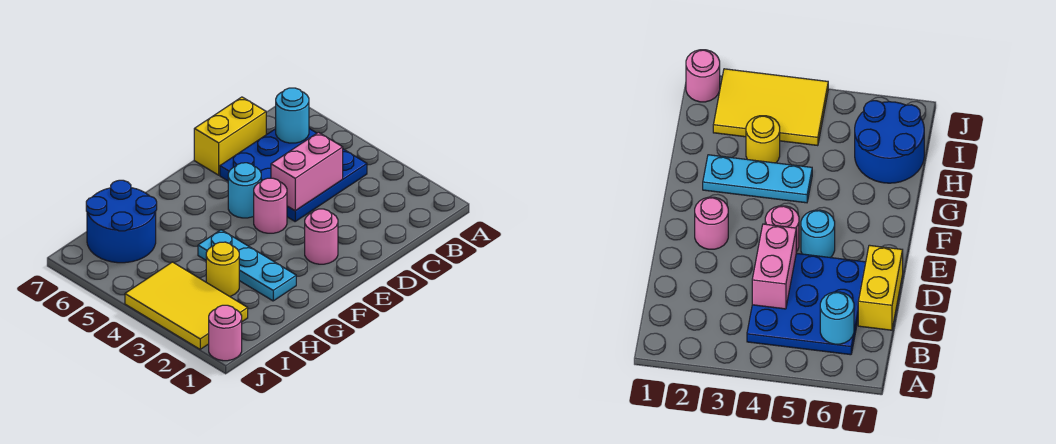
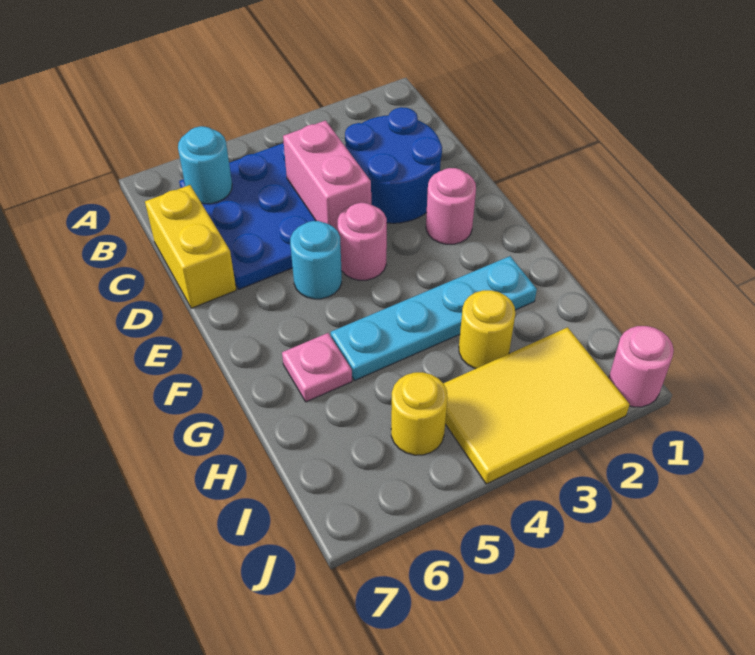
cyan plate G2:G4 level 1 -> cyan plate G2:G5 level 1
none -> pink plate G6 level 1
blue round brick H6:I7 level 1 -> blue round brick C2:D3 level 1
none -> yellow round brick I5 level 1

